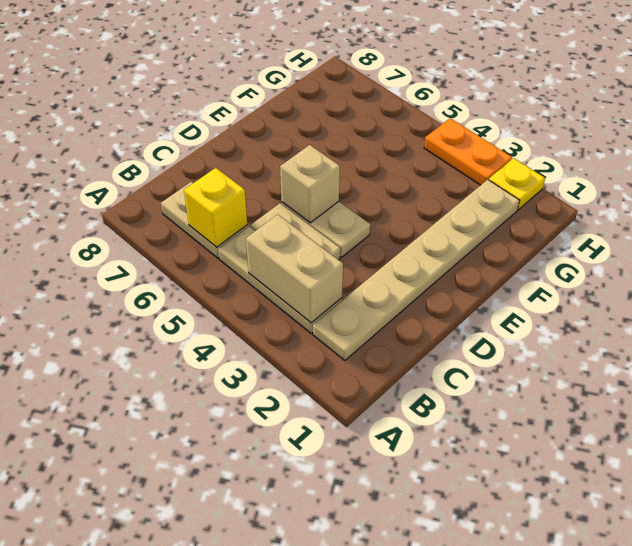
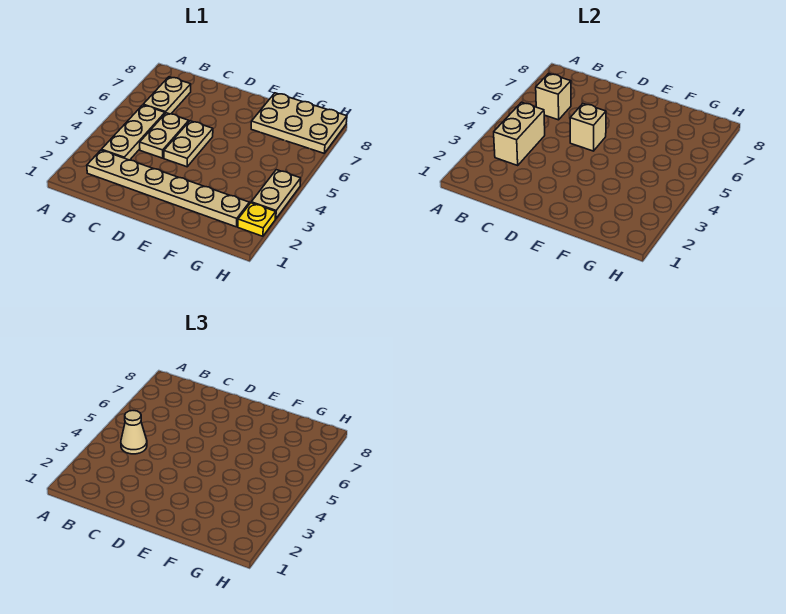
none -> tan cone B4 level 3
yellow brick B6 level 2 -> tan brick B6 level 2
none -> tan plate F7:H8 level 1
orange plate H3:H4 level 1 -> tan plate H3:H4 level 1

